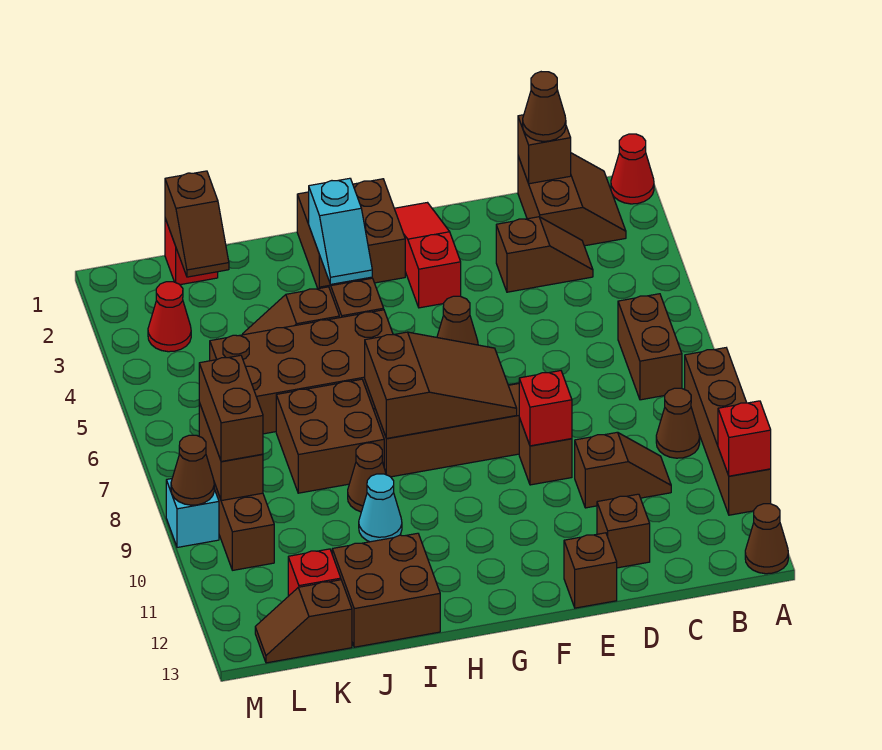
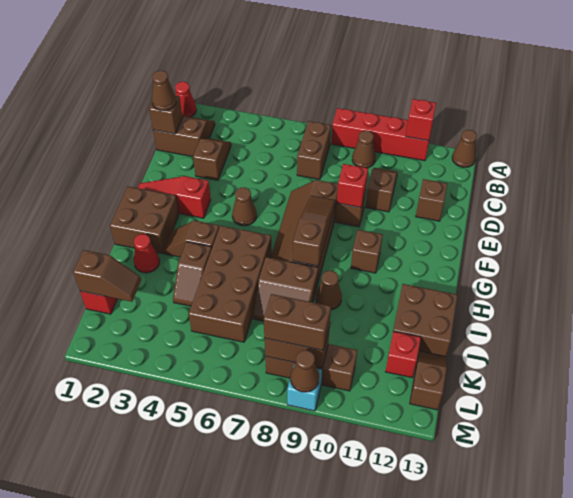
brown brick A8:A11 level 1 -> red brick A8:A11 level 1
brown brick B6:B7 level 1 -> brown brick B7:C7 level 1
brown brick E13 level 1 -> brown brick G10 level 1
brown slope F7:H8 level 2 top H -> brown slope F8:H8 level 2 top H
cyan slope H2:H3 level 2 top 2 -> none
brown brick I7:J8 level 1 -> brown slope I7:J8 level 1 top I
cyan cone I10 level 1 -> none
brown slope K13:L13 level 1 top K -> brown slope K13:L13 level 1 top L
red cone L3 level 1 -> red cone I2 level 1

